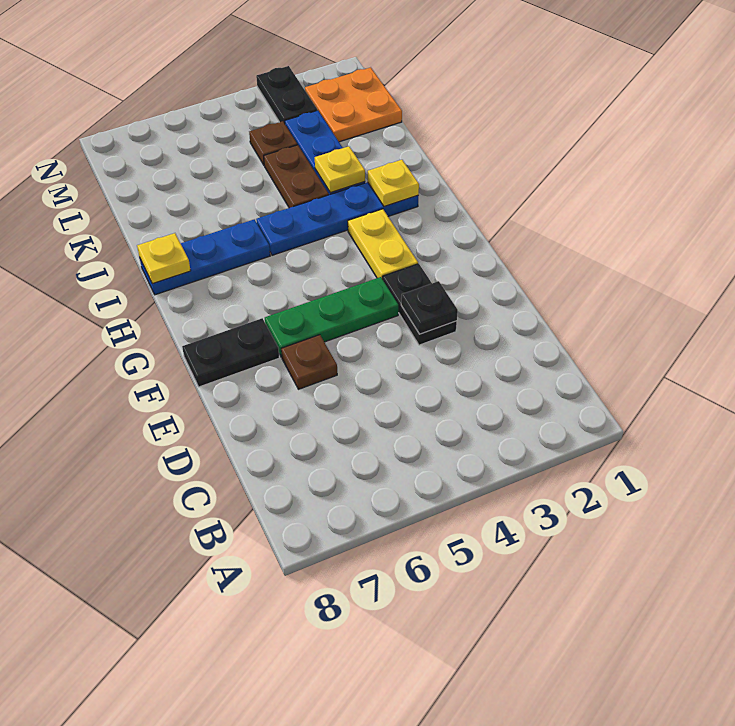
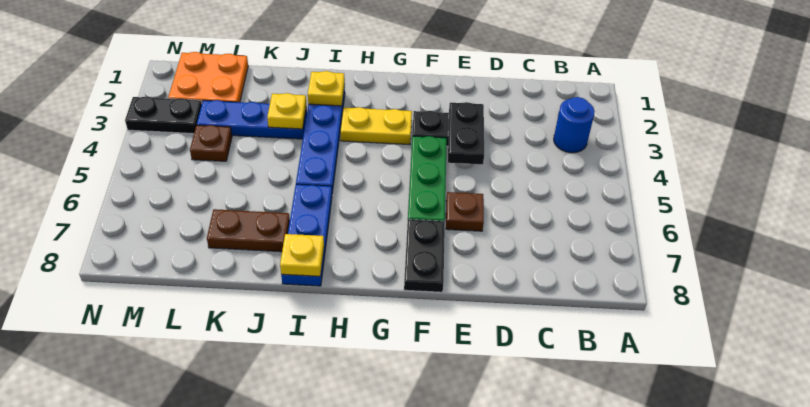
none -> blue round brick B3 level 1
black plate E3 level 2 -> black plate E3:E4 level 2
brown plate J4:K4 level 1 -> brown plate J7:K7 level 1

